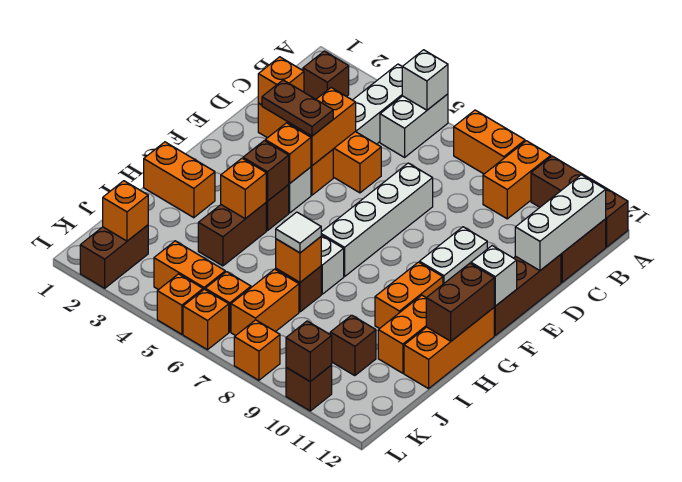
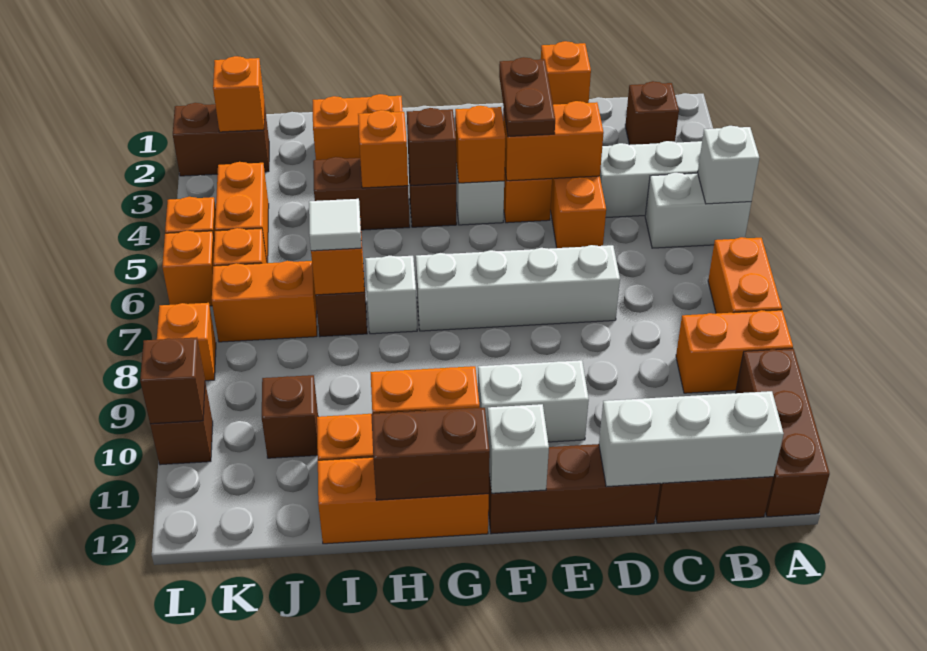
orange brick H1:H2 level 1 -> orange brick H2:I2 level 1

